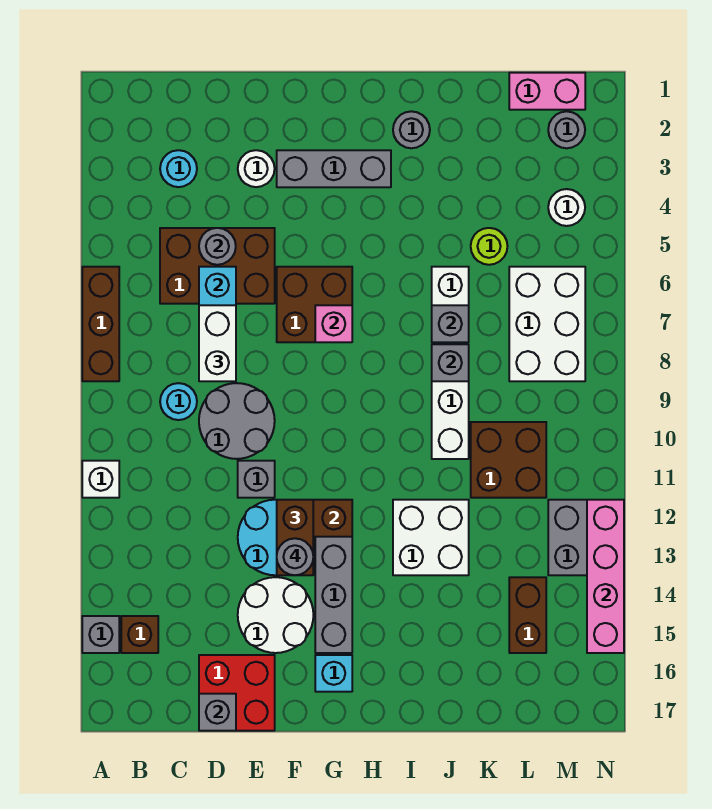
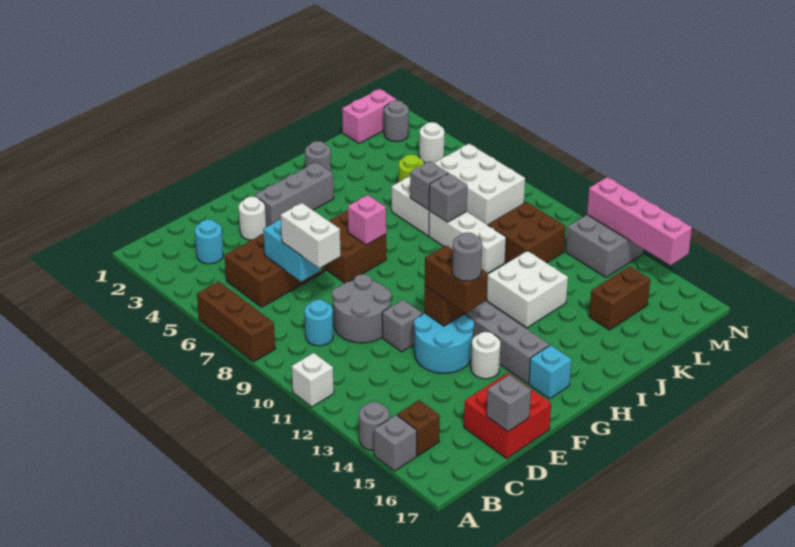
grey round brick D5 level 2 -> grey round brick A14 level 1
white round brick E14:F15 level 1 -> white round brick F14 level 1
brown brick L14:L15 level 1 -> brown brick K15:L15 level 1

